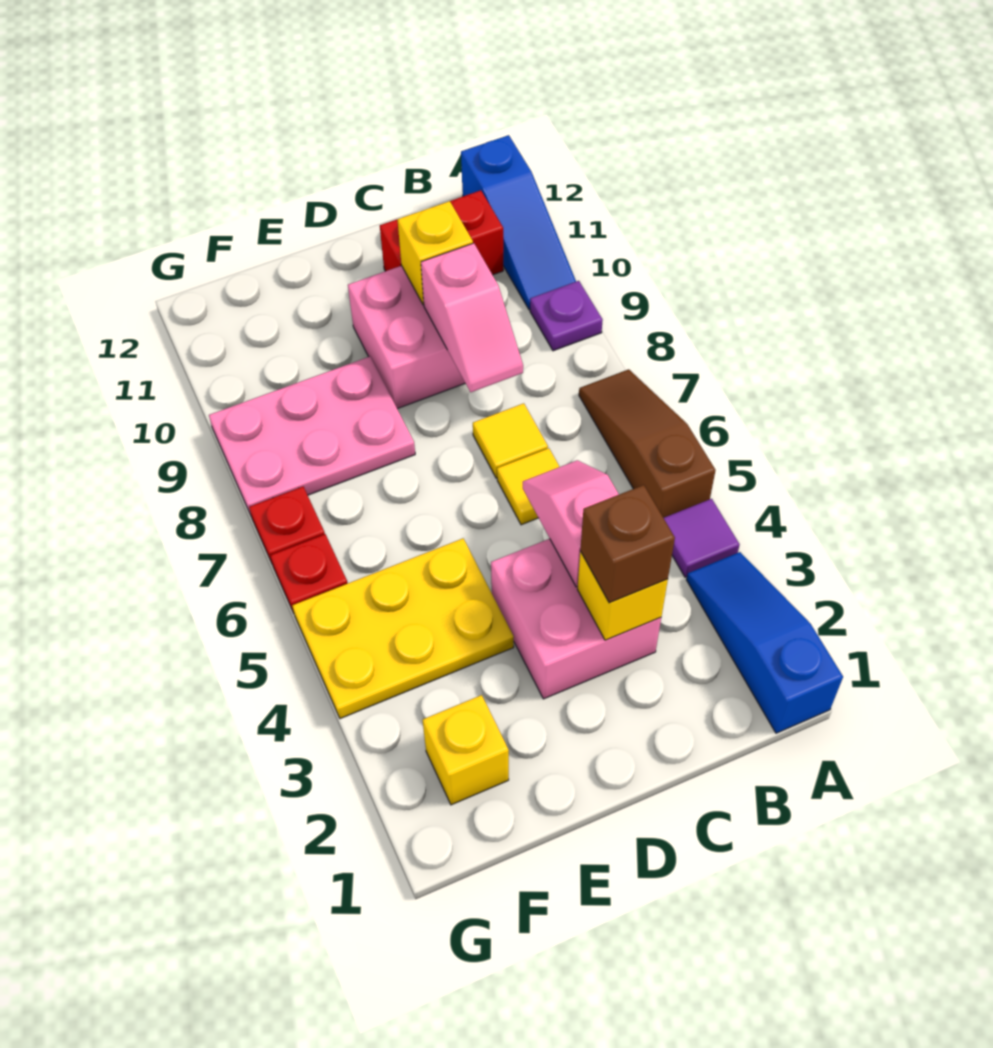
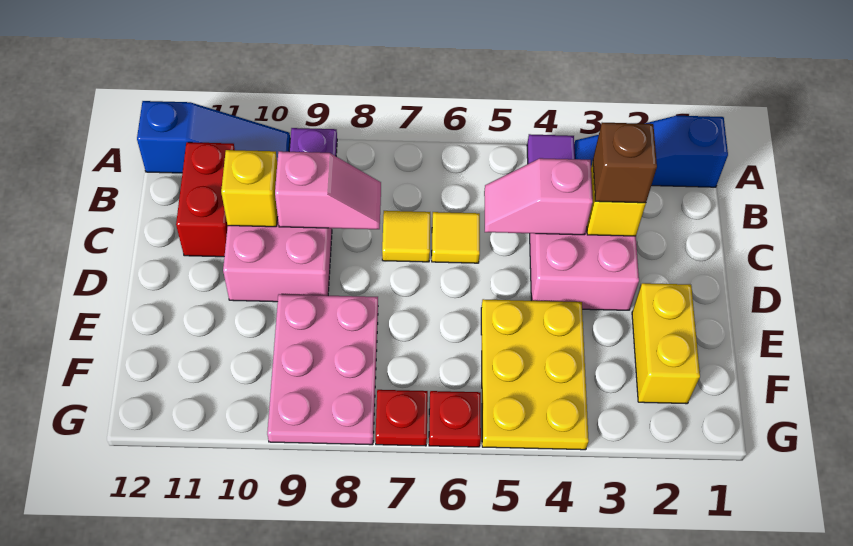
brown slope A5:A7 level 1 top 5 -> none
yellow brick F2 level 1 -> yellow brick E2:F2 level 1

